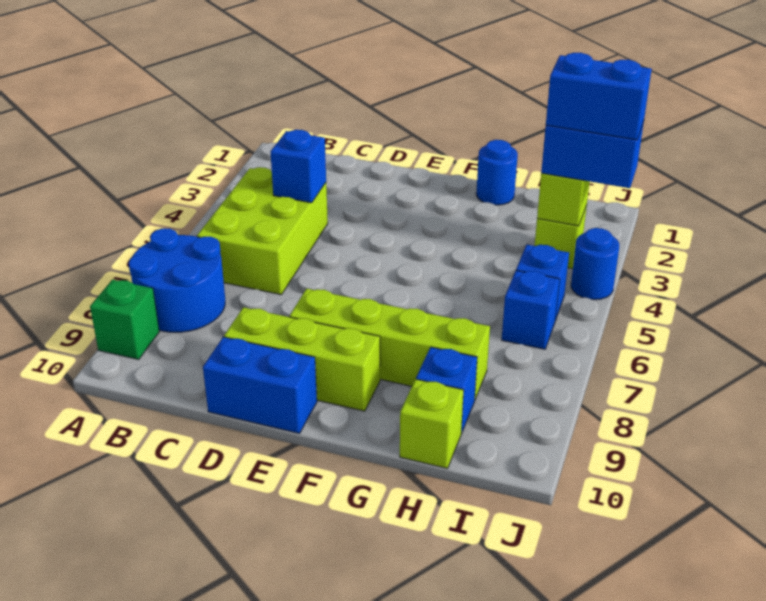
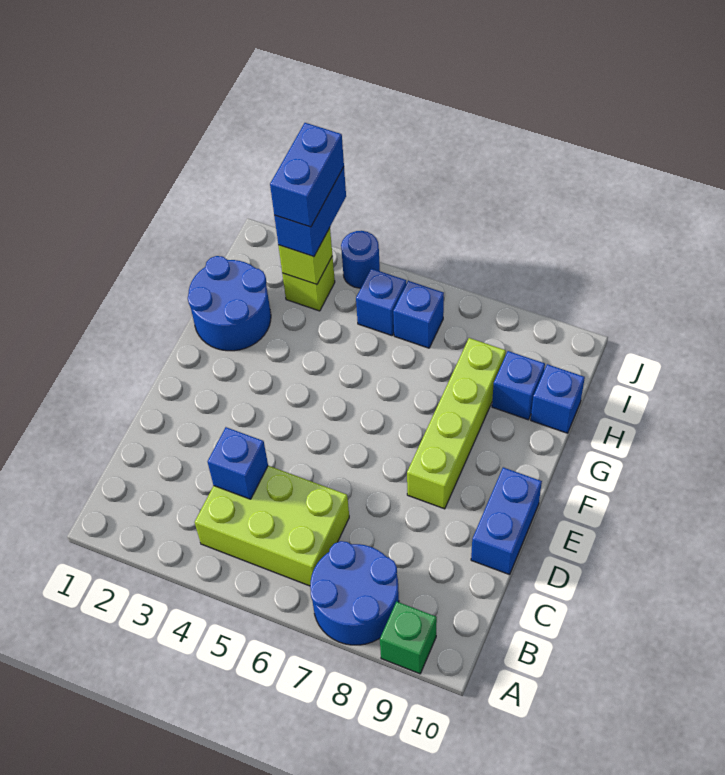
lime brick D9:F9 level 1 -> none
blue round brick G1 level 1 -> blue round brick G1:H2 level 1
lime brick H10 level 1 -> blue brick H10 level 1

